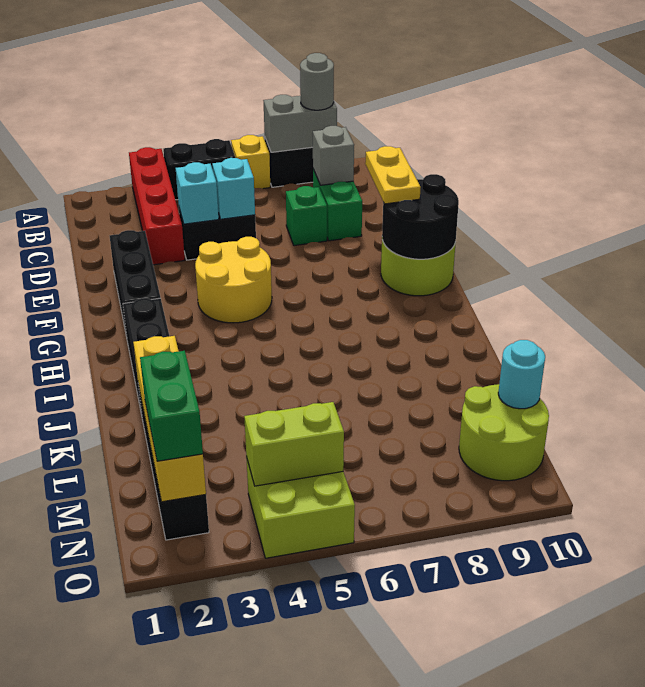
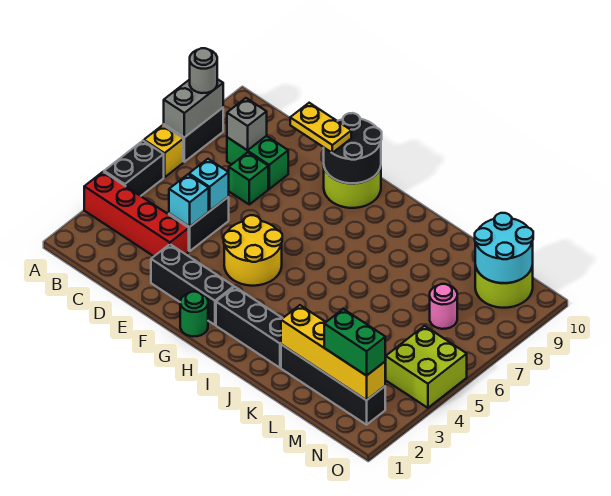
none -> green round brick G1 level 1
none -> pink round brick M7 level 1
cyan round brick M10 level 2 -> cyan round brick M9:N10 level 2
lime brick N4:N5 level 2 -> none

